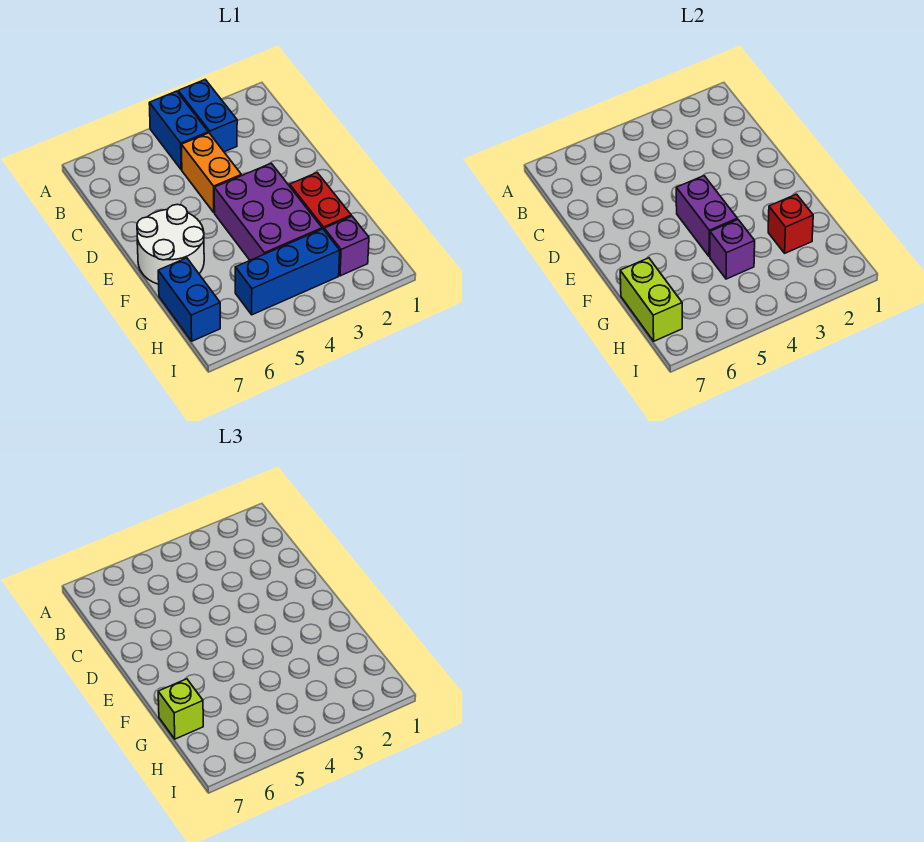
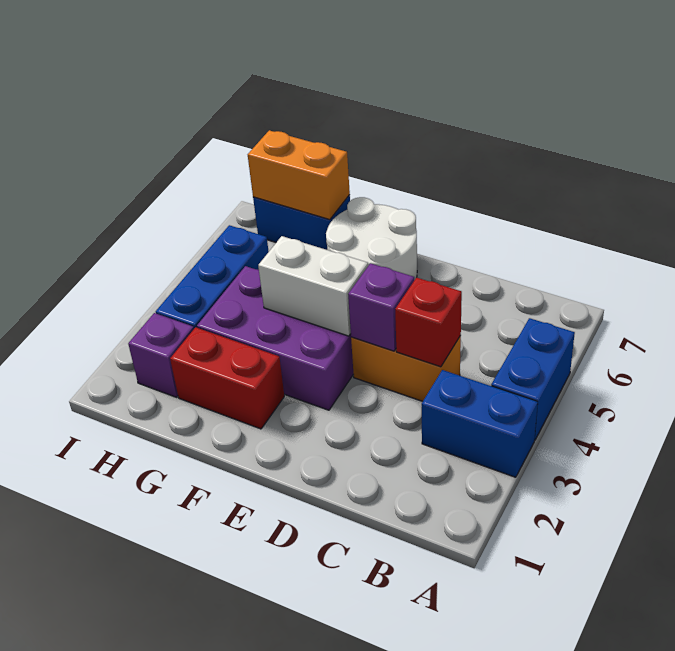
blue brick A4:B4 level 1 -> blue brick A4:A5 level 1
purple brick E4:F4 level 2 -> white brick E4:F4 level 2
red brick G2 level 2 -> red brick C4 level 2
purple brick G4 level 2 -> purple brick D4 level 2
lime brick G7:H7 level 2 -> orange brick G7:H7 level 2
lime brick G7 level 3 -> none

